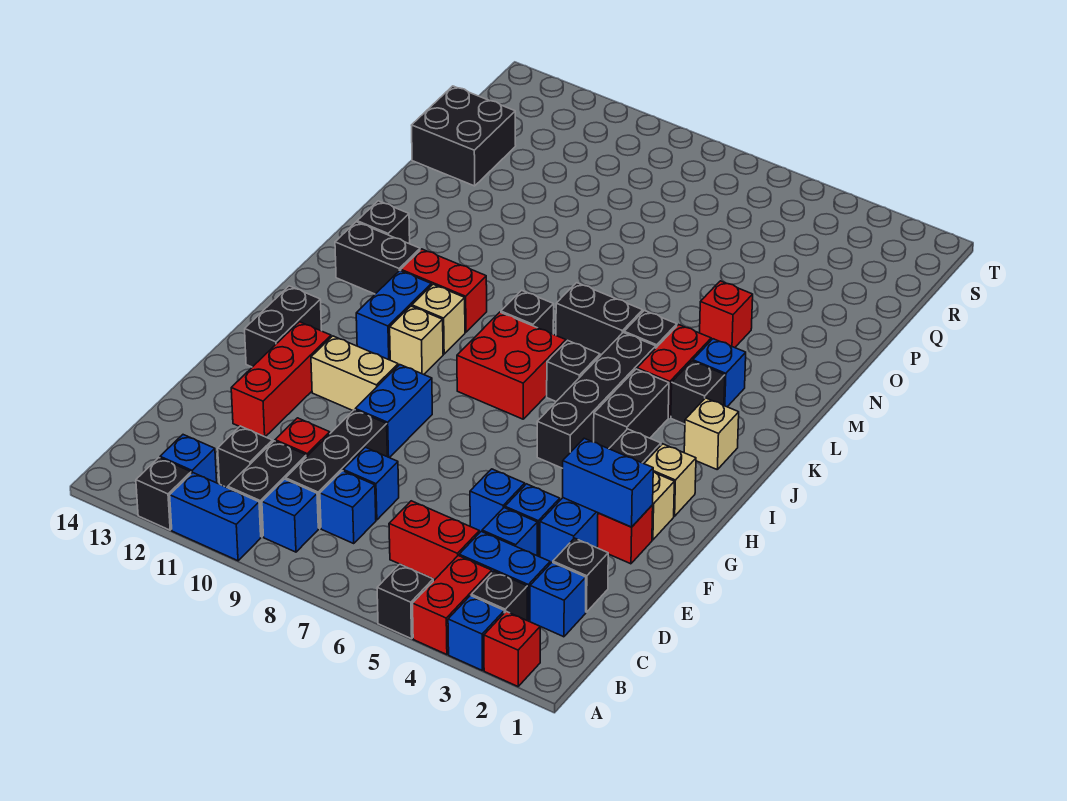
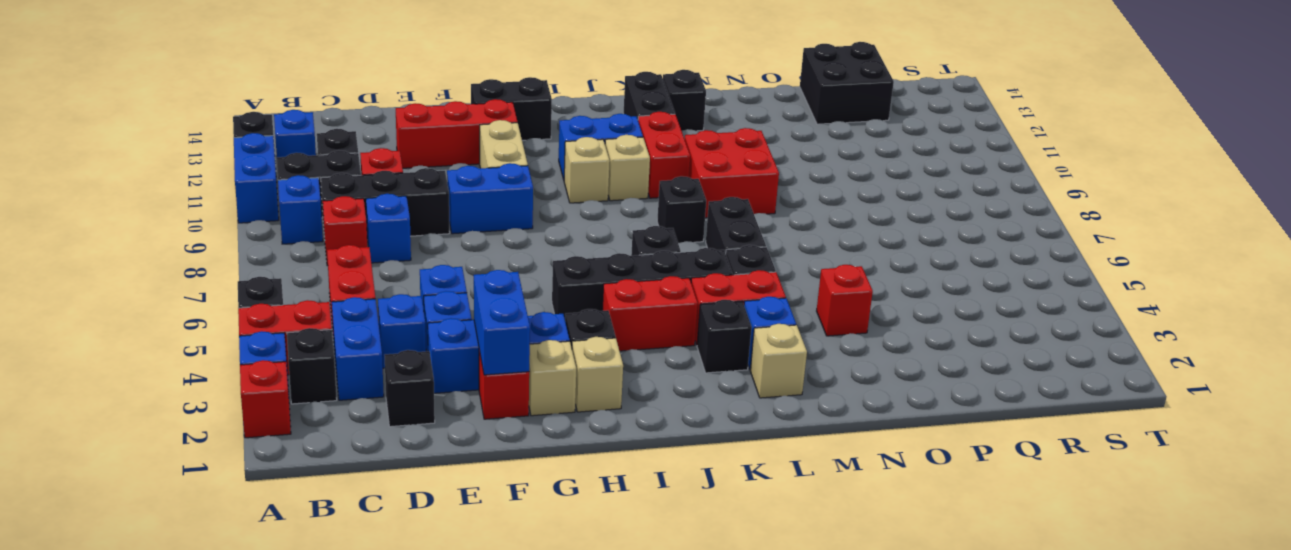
blue brick C2 level 1 -> none
blue brick C8 level 1 -> red brick C8 level 1
black brick I4:J4 level 1 -> red brick I4:J4 level 1
red brick I7:J8 level 1 -> red brick L9:M10 level 1
tan brick J2 level 1 -> tan brick L2 level 1

